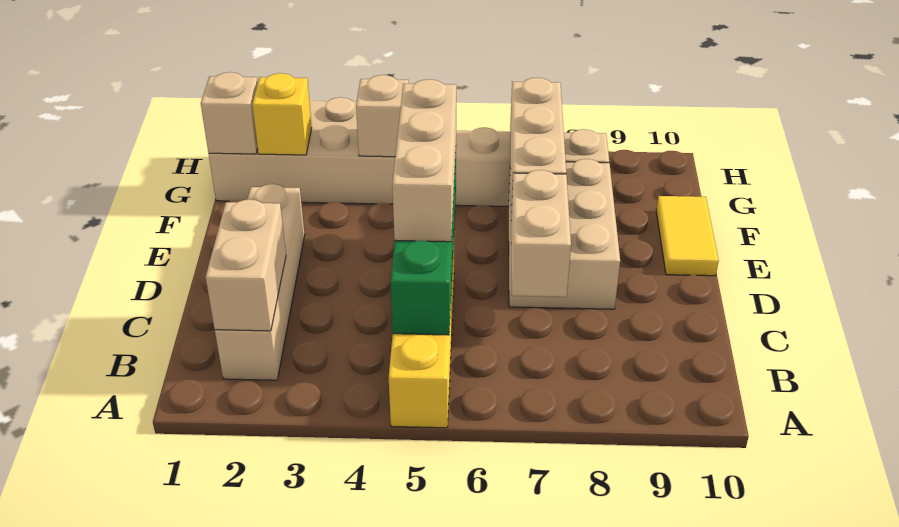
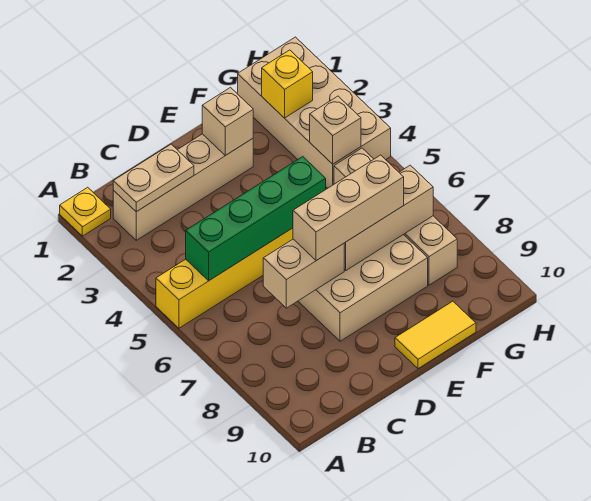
none -> yellow plate A1 level 1
tan brick B2:C2 level 2 -> tan plate B2:C2 level 2
tan brick C5:E5 level 3 -> tan brick D7:F7 level 3
tan brick G1 level 2 -> tan brick E2 level 2

